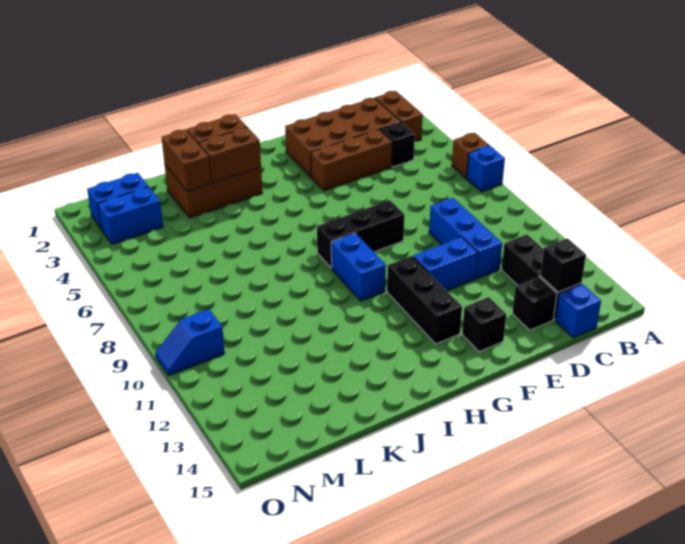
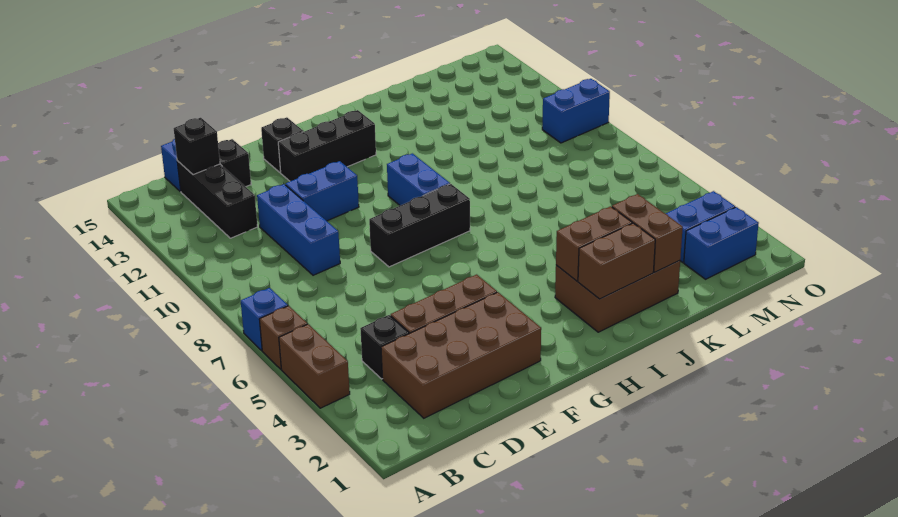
brown brick B2:B3 level 1 -> brown brick A4:A5 level 1
black brick G11:G13 level 1 -> black brick F13:H13 level 1
blue slope N10:O10 level 1 top N -> blue brick N10:O10 level 1

